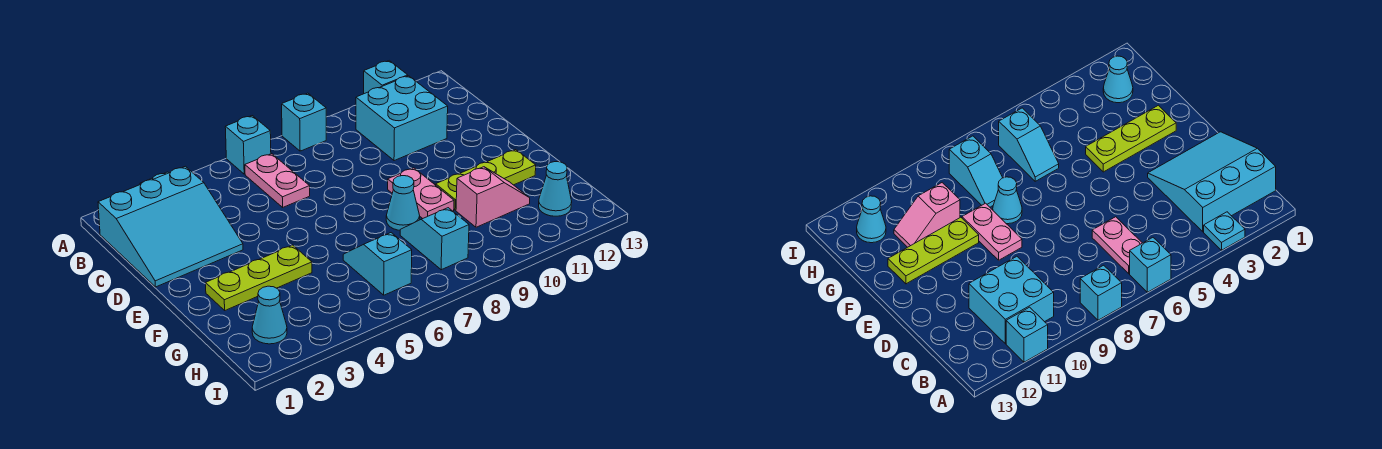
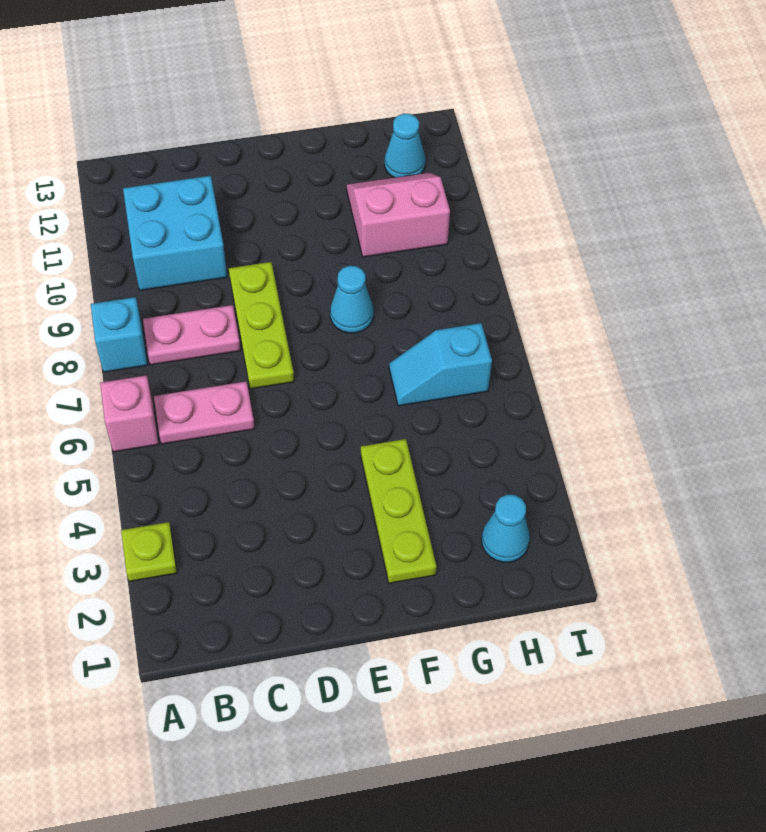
cyan plate A3 level 1 -> lime plate A3 level 1
cyan brick A6 level 1 -> pink brick A6 level 1
cyan brick A11 level 1 -> none
cyan slope B1:D3 level 1 top B -> none
pink plate E9:F9 level 1 -> pink plate B8:C8 level 1
lime plate F10:F12 level 1 -> lime plate D7:D9 level 1
cyan slope G8:H8 level 1 top H -> none
pink slope G10:G11 level 1 top 10 -> pink slope G10:H11 level 1 top 10

